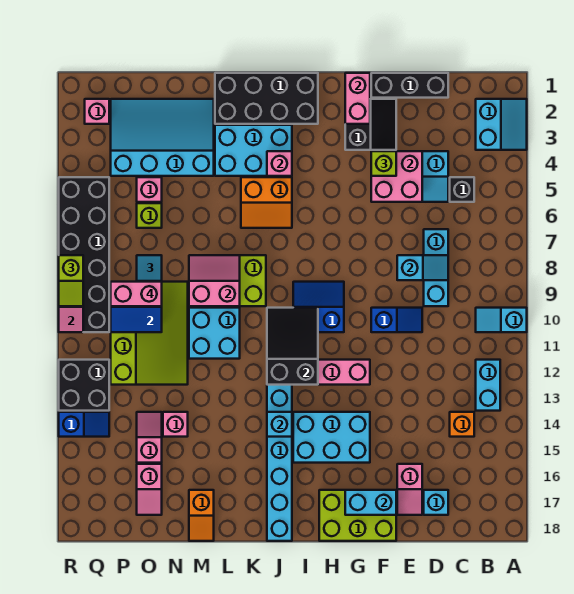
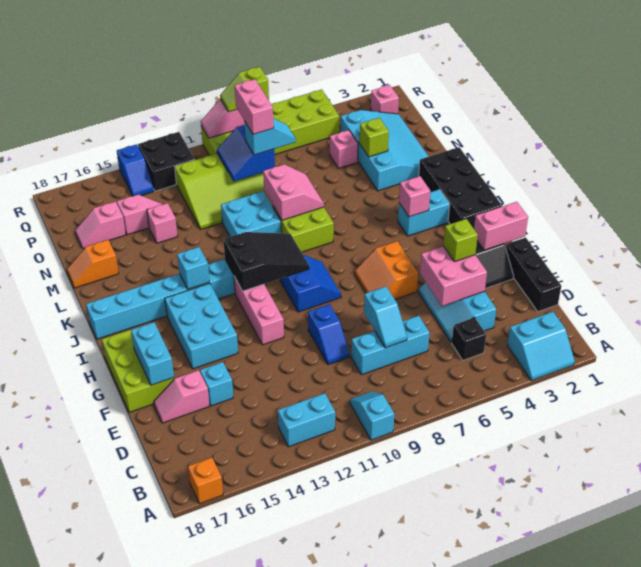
orange brick C14 level 1 -> orange brick A17 level 1
cyan brick D17 level 1 -> cyan brick E15 level 1
cyan brick J3:L4 level 1 -> cyan brick J3:J4 level 1
orange slope J5:K6 level 1 top 5 -> orange slope G6:H7 level 1 top 6
lime brick O6 level 1 -> lime brick N4 level 2
black brick Q5:R10 level 1 -> lime brick Q5:R10 level 1

